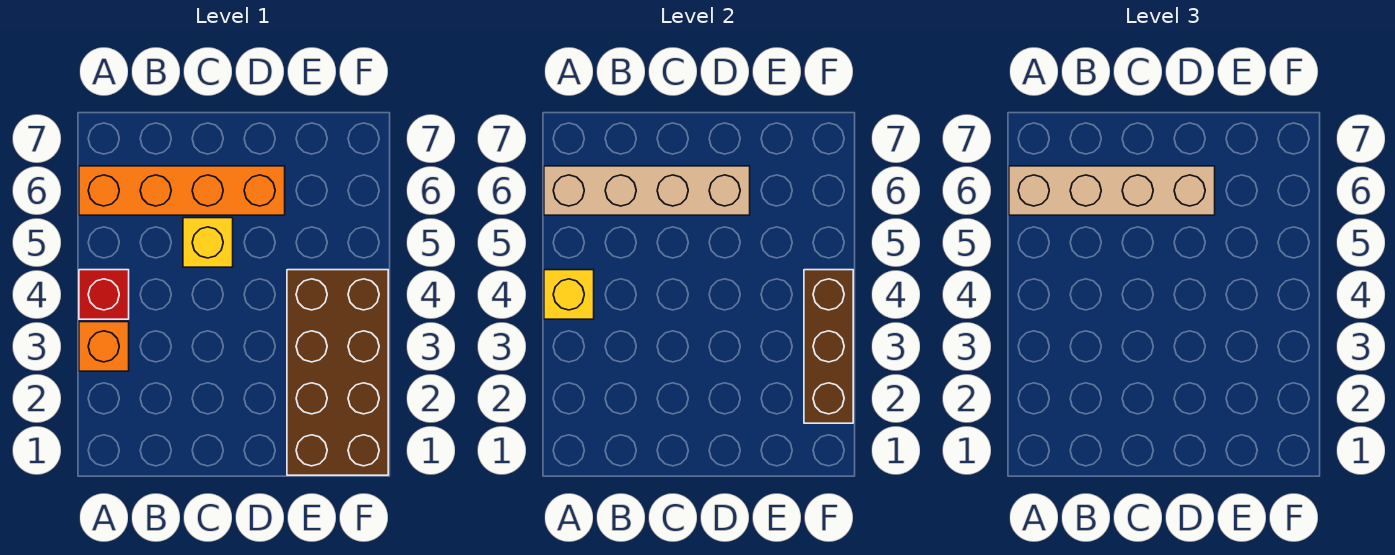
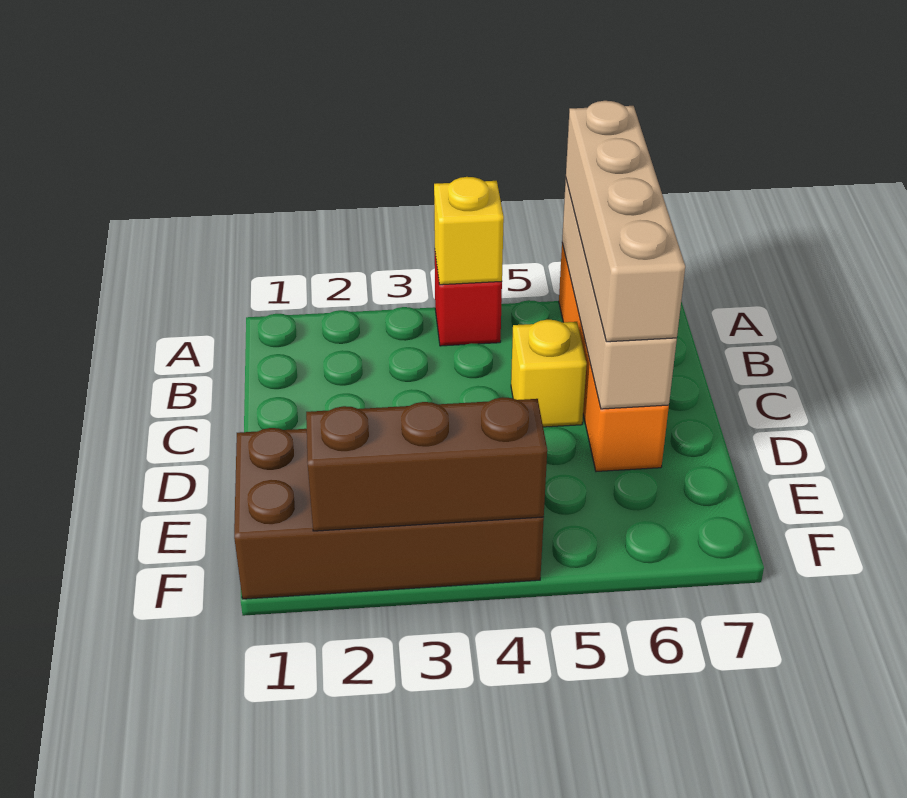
orange brick A3 level 1 -> none

